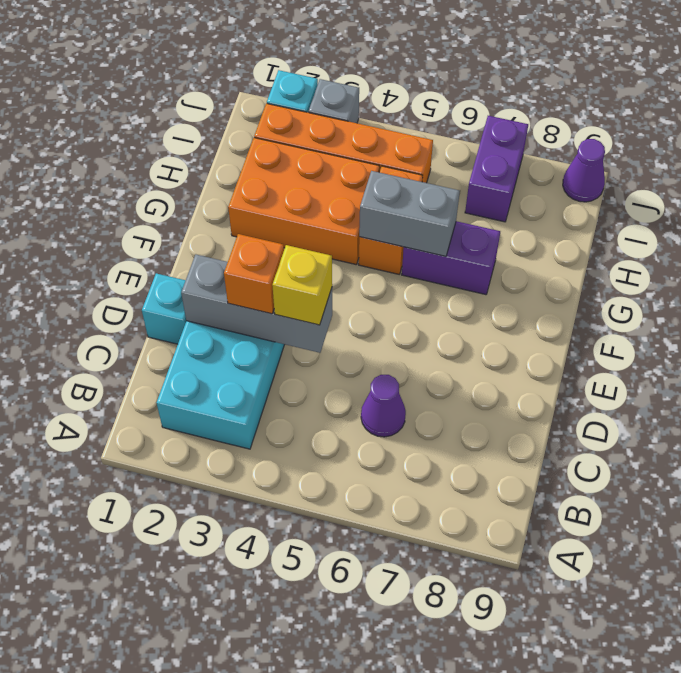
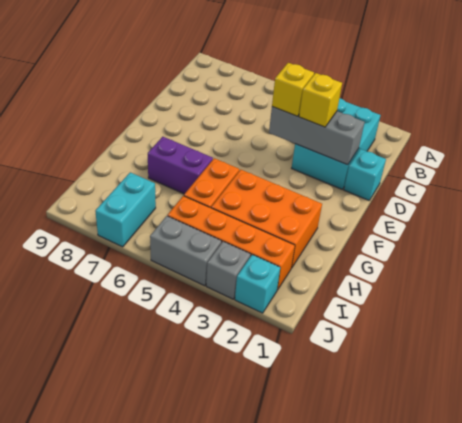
purple cone C6 level 1 -> none
orange brick D3 level 3 -> yellow brick D3 level 3
grey brick G5:G6 level 2 -> grey brick J4:J5 level 1
purple brick I7:J7 level 1 -> cyan brick I7:J7 level 1
purple cone J9 level 1 -> none

